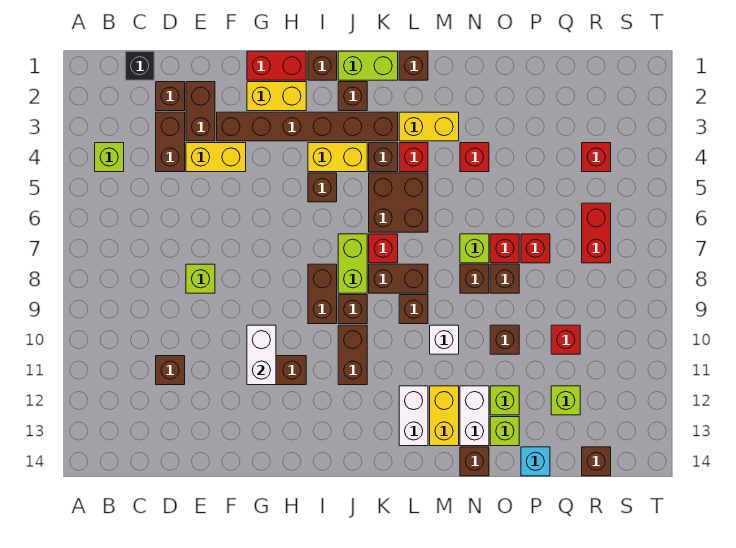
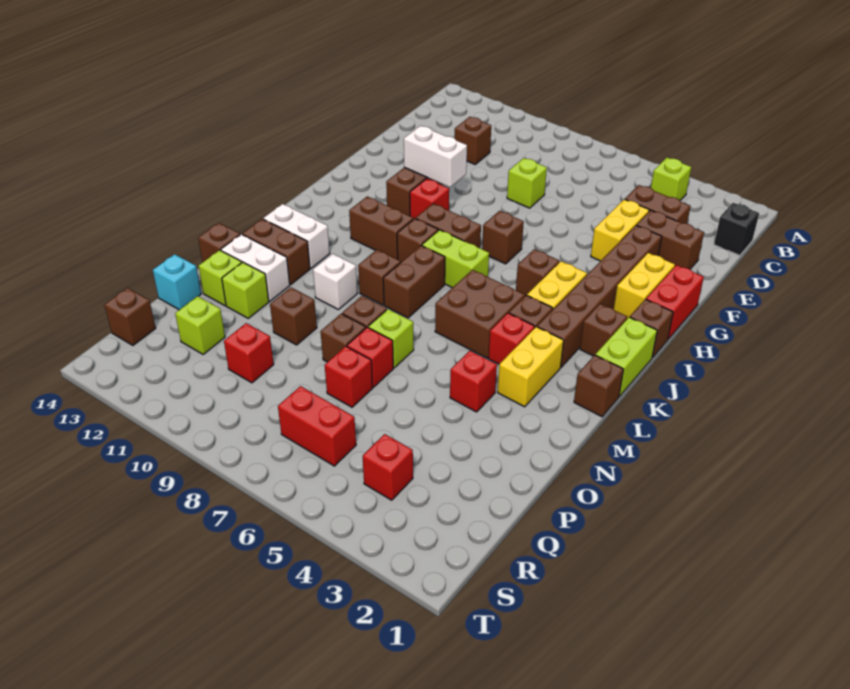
brown brick D2 level 1 -> brown brick H7 level 1
red brick K7 level 1 -> red brick H10 level 1
yellow brick M12:M13 level 1 -> brown brick M12:M13 level 1

